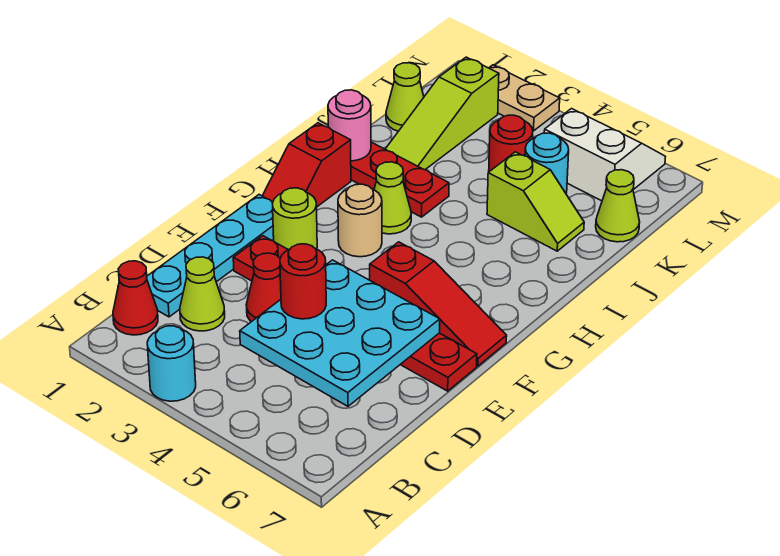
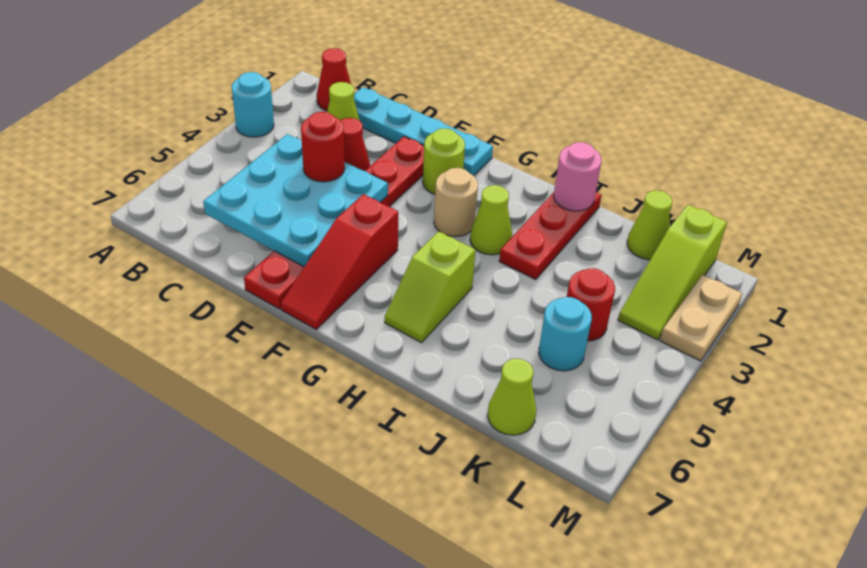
red slope G1:H1 level 1 top H -> none
lime slope J2:L2 level 1 top L -> lime slope L1:L3 level 1 top 1
lime slope J5:J6 level 1 top 5 -> lime slope H5:H6 level 1 top 5
white slope L5:M6 level 1 top L -> none

